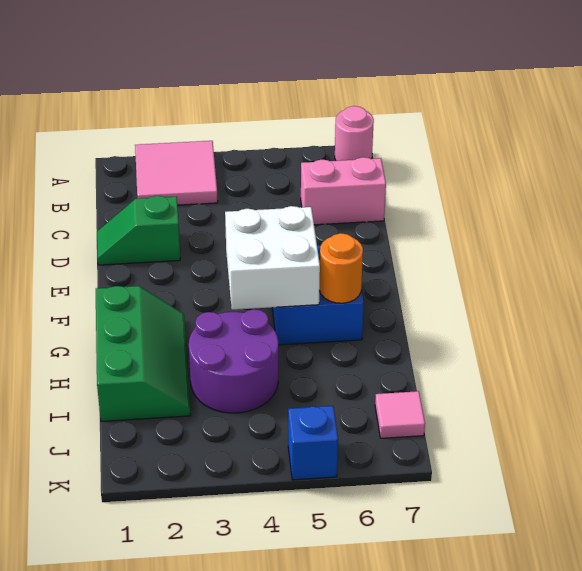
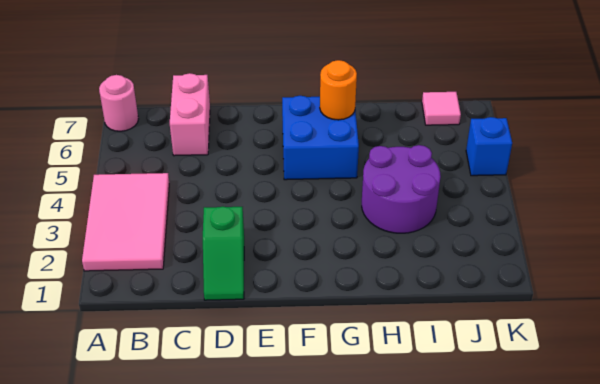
pink tile A2:B3 level 1 -> pink tile A2:B4 level 1
white brick F4:G5 level 2 -> none
green slope G1:I2 level 1 top 1 -> none

